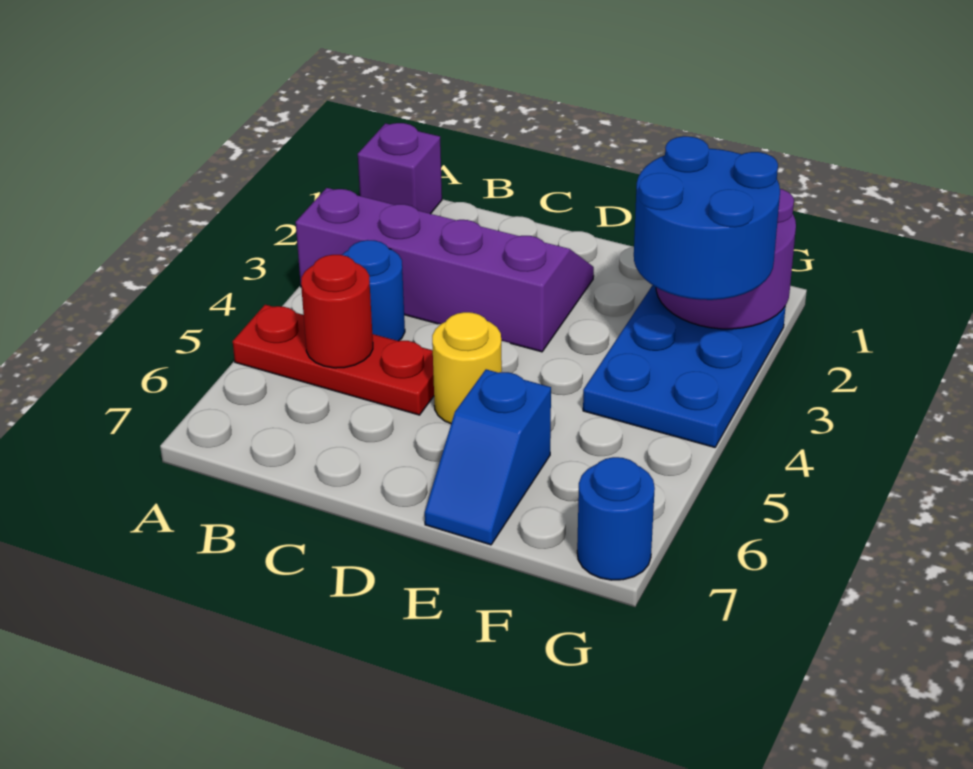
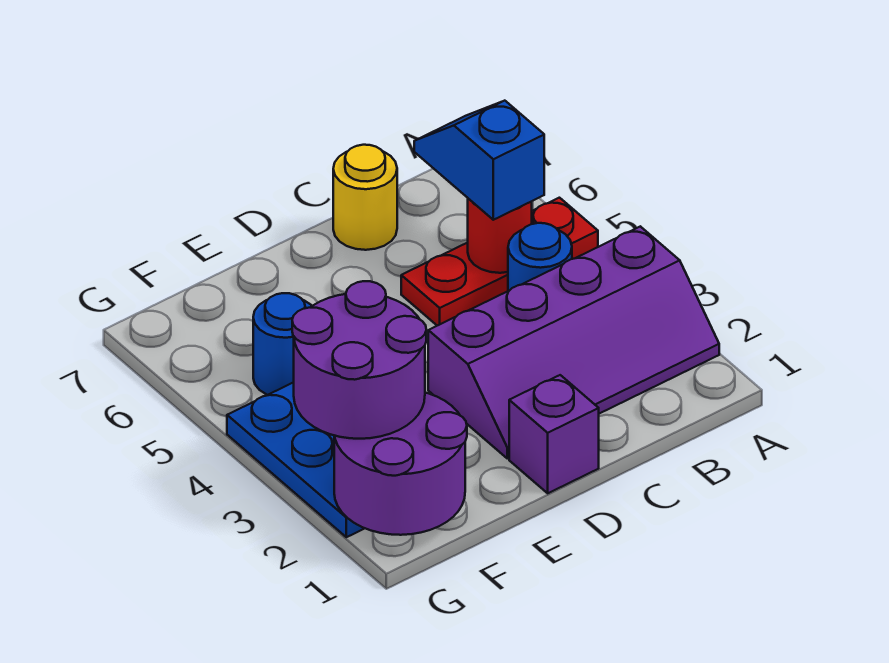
purple brick A1 level 1 -> purple brick D1 level 1
yellow round brick D5 level 1 -> yellow round brick C7 level 1
blue slope E6:E7 level 1 top 6 -> blue slope B5:B6 level 3 top 5
blue round brick F2:G3 level 3 -> purple round brick F2:G3 level 3
blue round brick G7 level 1 -> blue round brick F5 level 1

